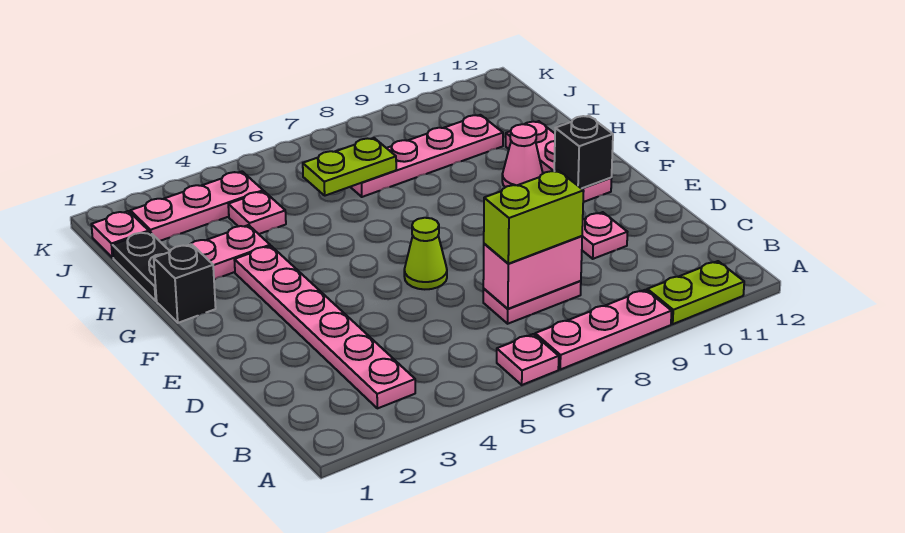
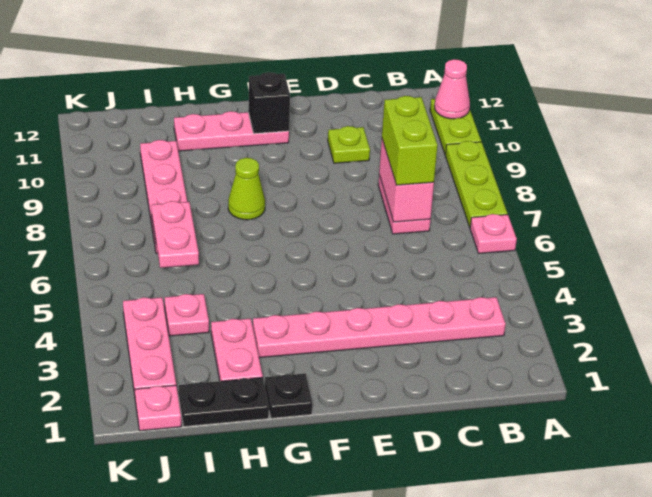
pink plate A7:A9 level 1 -> lime plate A7:A9 level 1
pink plate D10 level 1 -> lime plate D10 level 1
lime cone E6 level 1 -> lime cone G8 level 1
black brick G1 level 1 -> black plate G1 level 1
pink cone G10 level 1 -> pink cone A11 level 2
lime plate I6:I7 level 2 -> pink plate I6:I7 level 2

